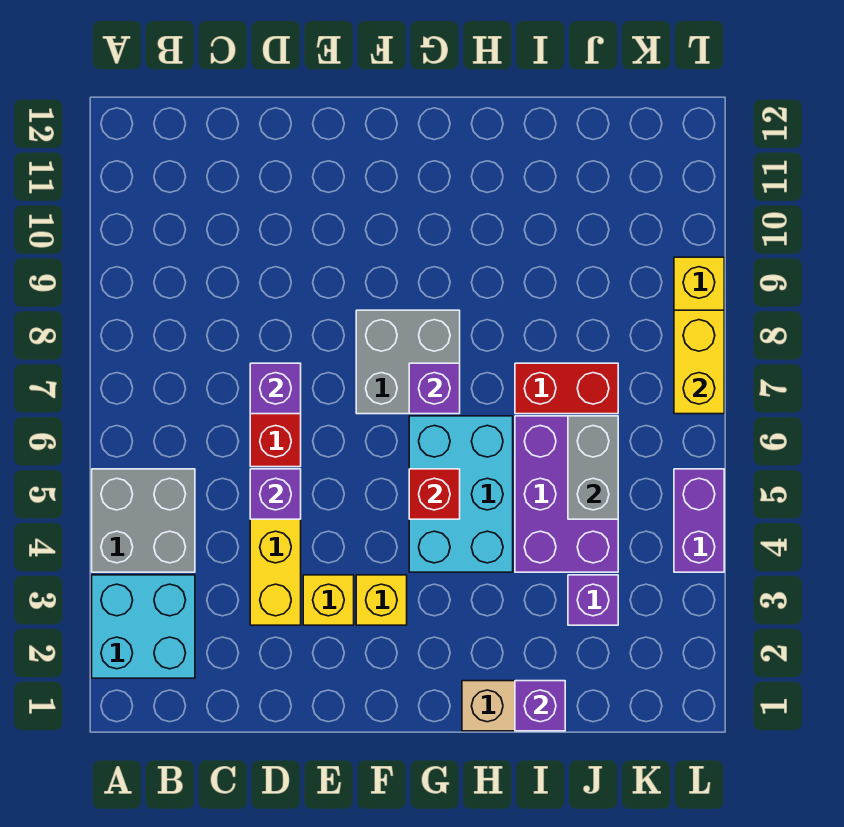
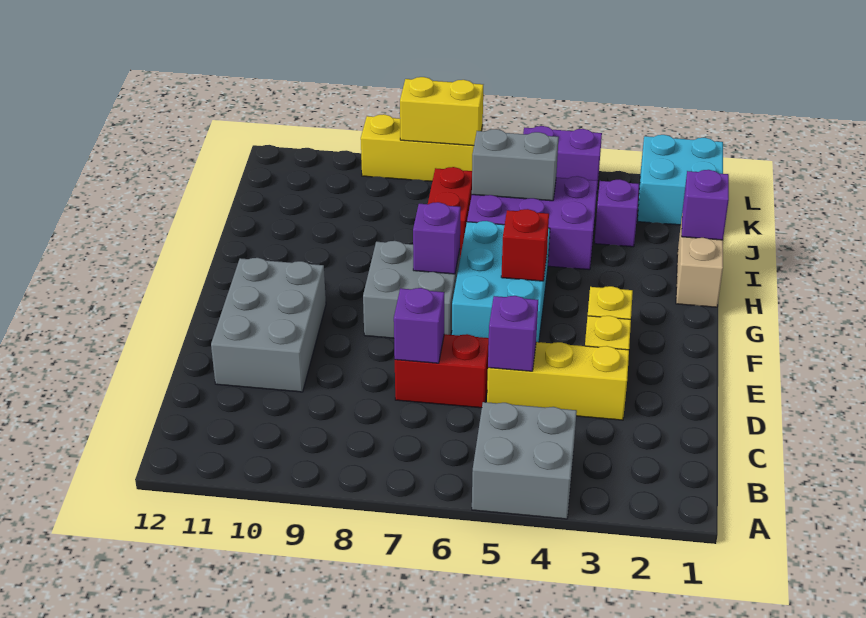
cyan brick A2:B3 level 1 -> cyan brick K1:L2 level 1
none -> grey brick D10:F11 level 1
cyan brick G4:H6 level 1 -> cyan brick F5:H6 level 1

